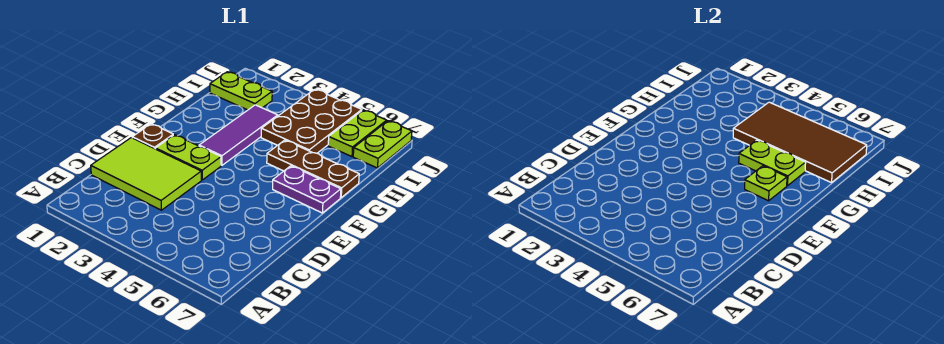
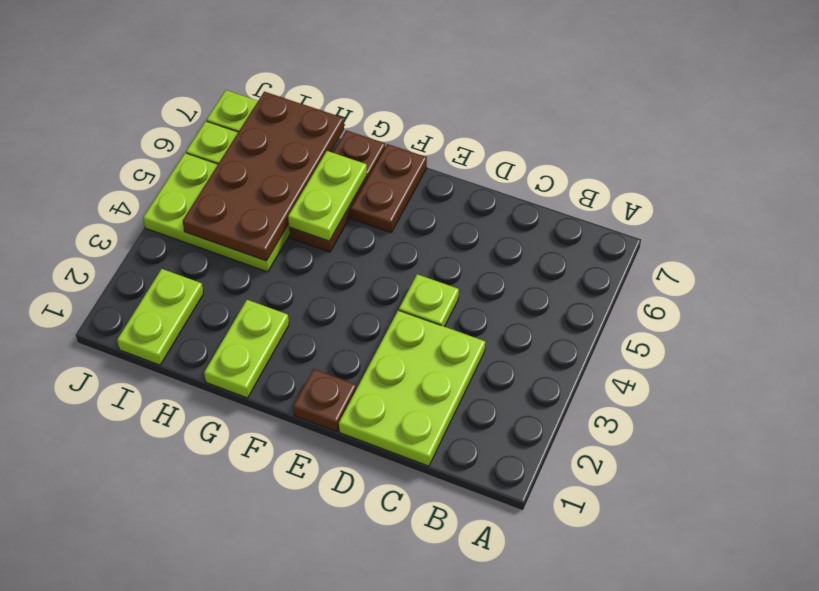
lime tile C1:D3 level 1 -> lime plate C1:D3 level 1
lime plate E2:E3 level 1 -> lime plate G1:G2 level 1
purple tile F3:H3 level 1 -> none
purple plate F6:F7 level 1 -> brown plate F6:F7 level 1
lime plate F6 level 2 -> lime plate D4 level 1
brown plate H4:J5 level 1 -> lime plate H4:J5 level 1
brown tile H4:I7 level 2 -> brown plate H4:I7 level 2

